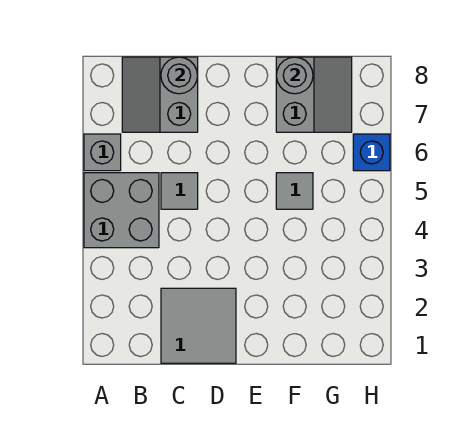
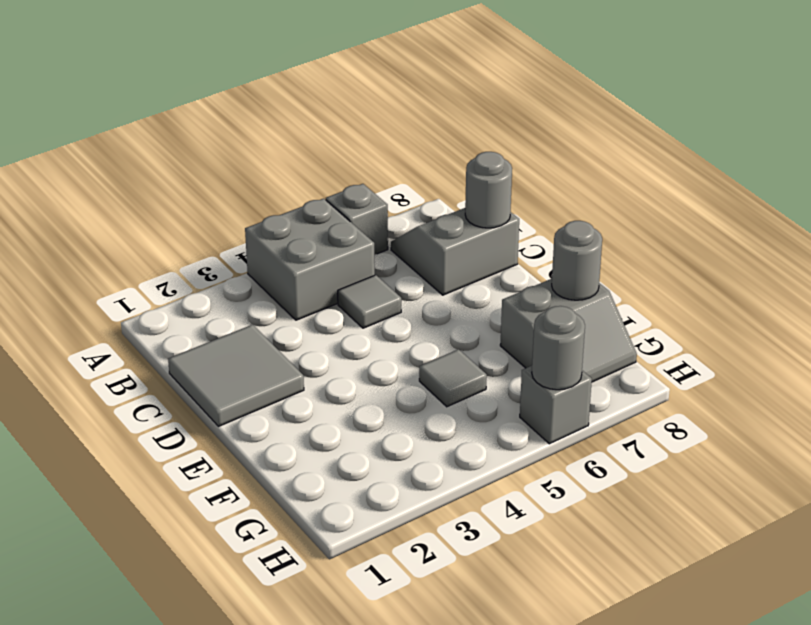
blue brick H6 level 1 -> grey brick H6 level 1
none -> grey round brick H6 level 2

